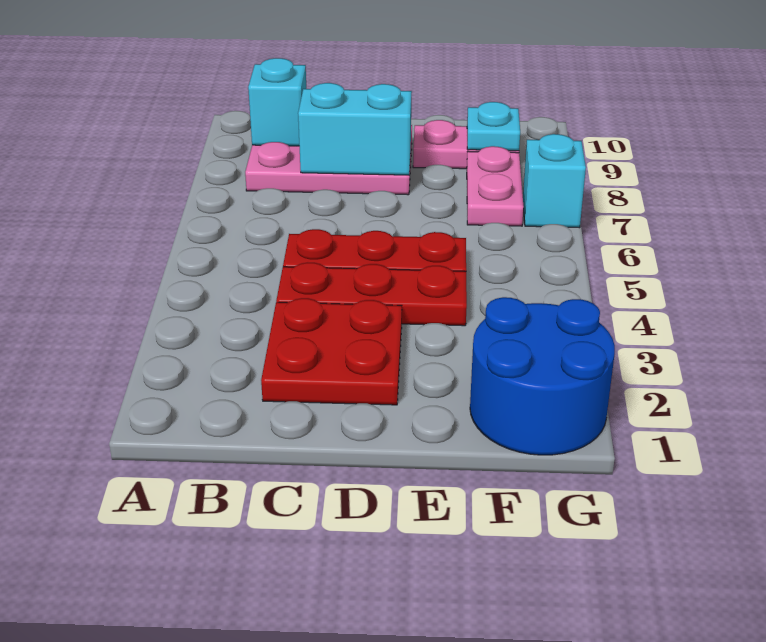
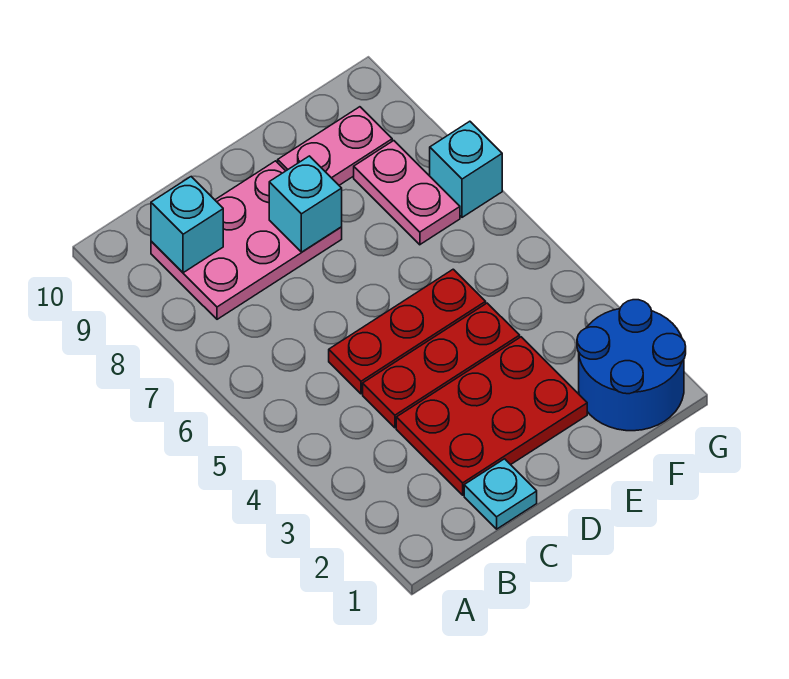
red plate C2:D3 level 1 -> red plate C2:E3 level 1
cyan brick C8:D8 level 2 -> cyan brick D8 level 2
cyan plate F9 level 2 -> cyan plate C1 level 1

